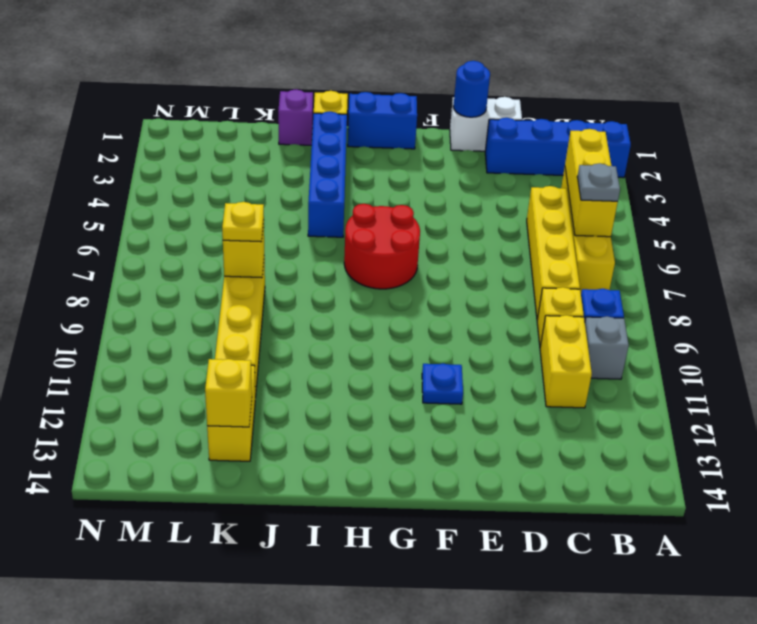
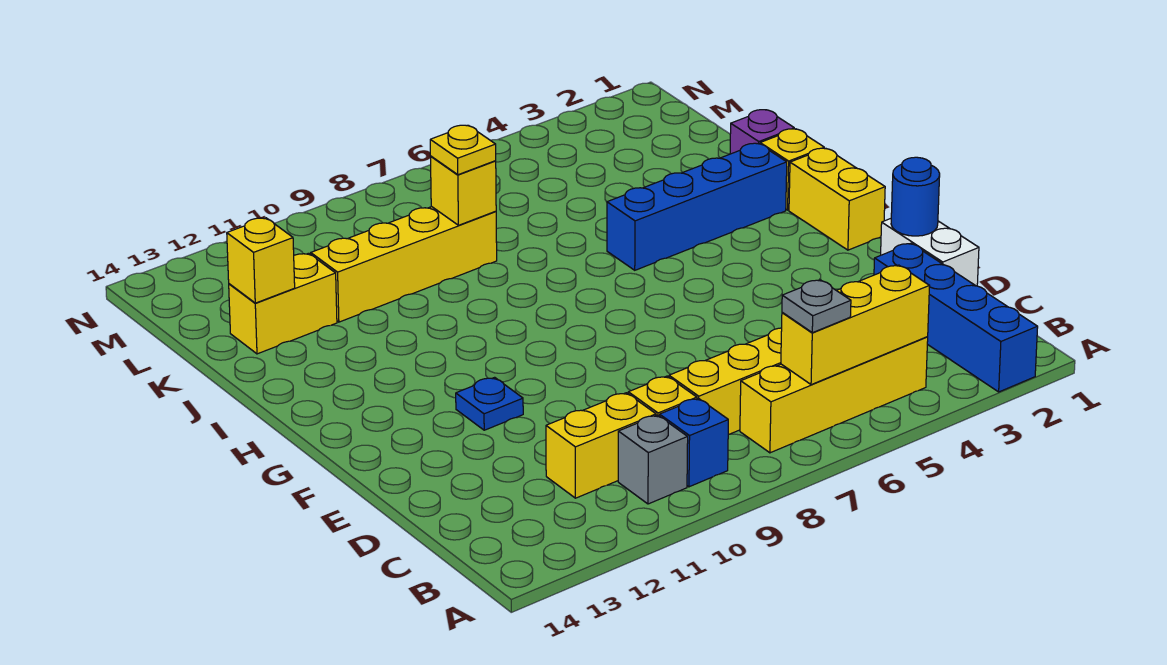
blue brick G1:H1 level 1 -> yellow brick G1:H1 level 1
red round brick G6:H7 level 1 -> none

